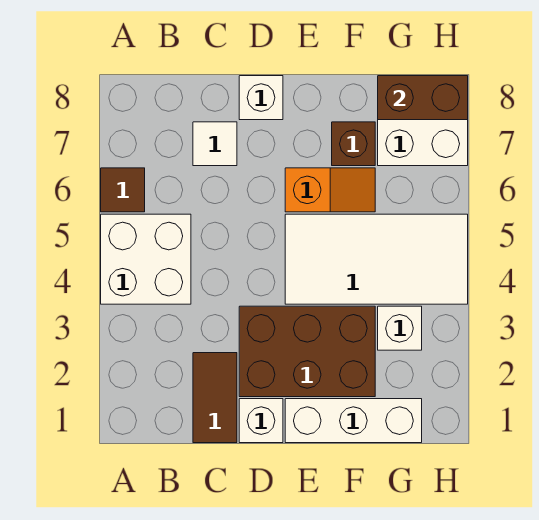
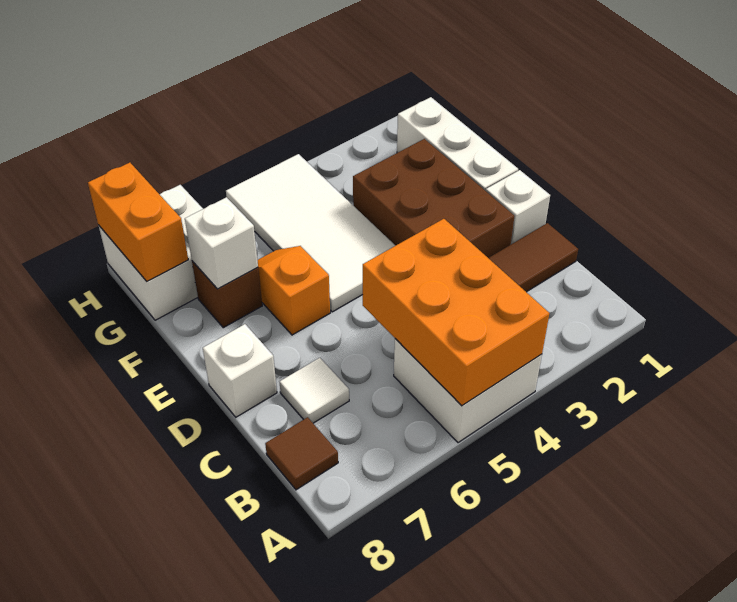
none -> orange brick A4:C5 level 2
brown tile A6 level 1 -> brown tile B8 level 1
white brick G3 level 1 -> white brick F7 level 2
brown brick G8:H8 level 2 -> orange brick G8:H8 level 2

